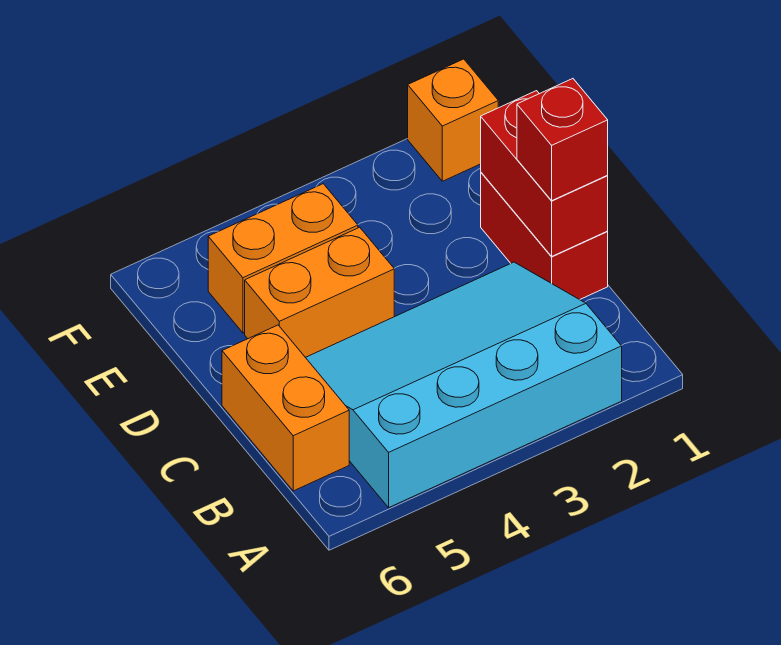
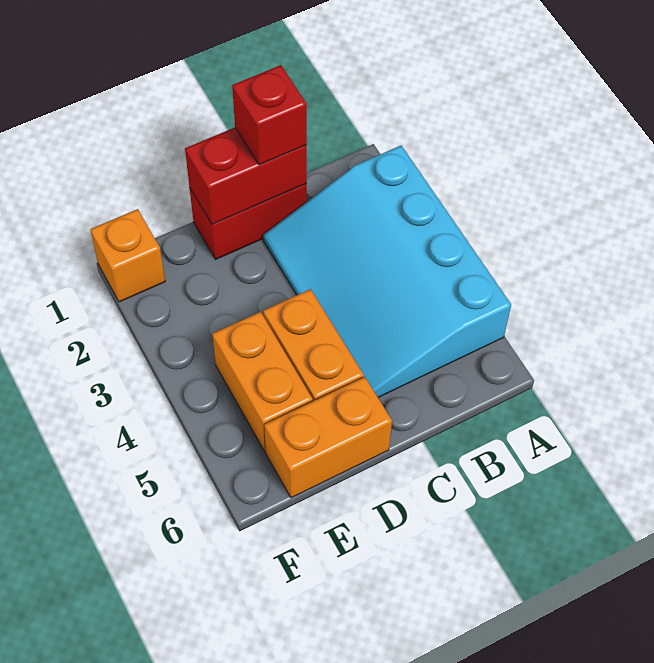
orange brick B6:C6 level 1 -> orange brick D6:E6 level 1

